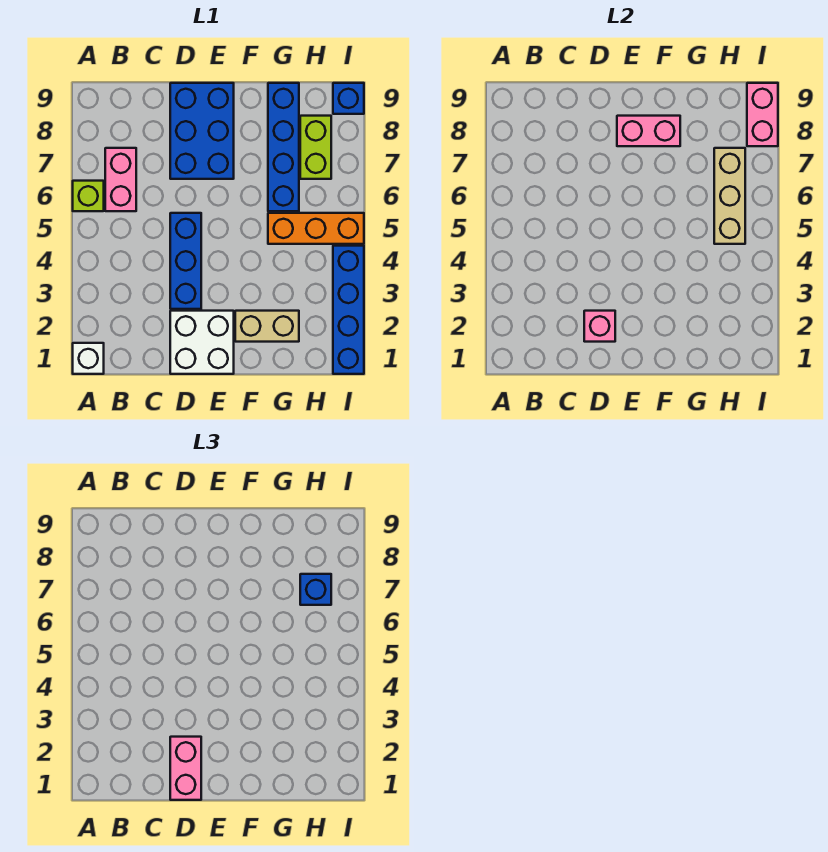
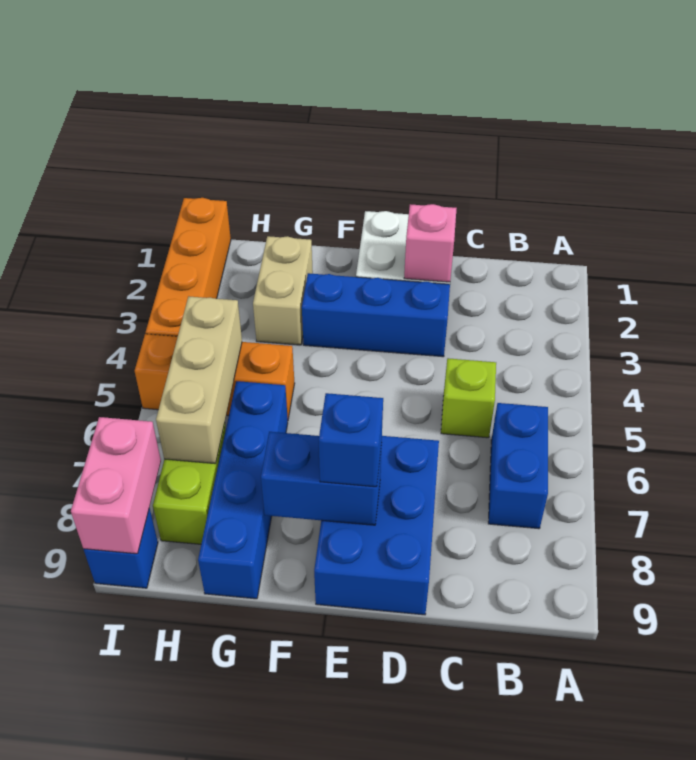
white brick A1 level 1 -> none
lime brick A6 level 1 -> lime brick C5 level 1
pink brick B6:B7 level 1 -> blue brick B6:B7 level 1
pink brick D1:D2 level 3 -> none
blue brick D3:D5 level 1 -> blue brick D3:F3 level 1
pink brick E8:F8 level 2 -> blue brick E8:F8 level 2
tan brick F2:G2 level 1 -> tan brick G2:G3 level 1
blue brick H7 level 3 -> blue brick E8 level 3
blue brick I1:I4 level 1 -> orange brick I1:I4 level 1

